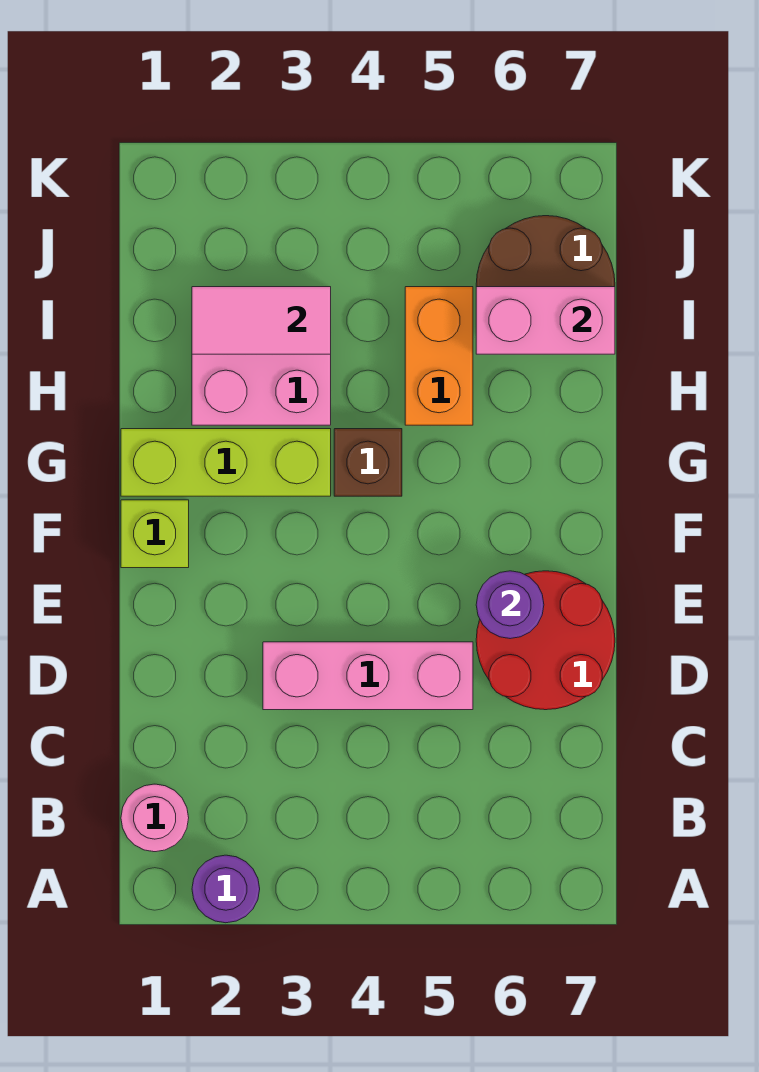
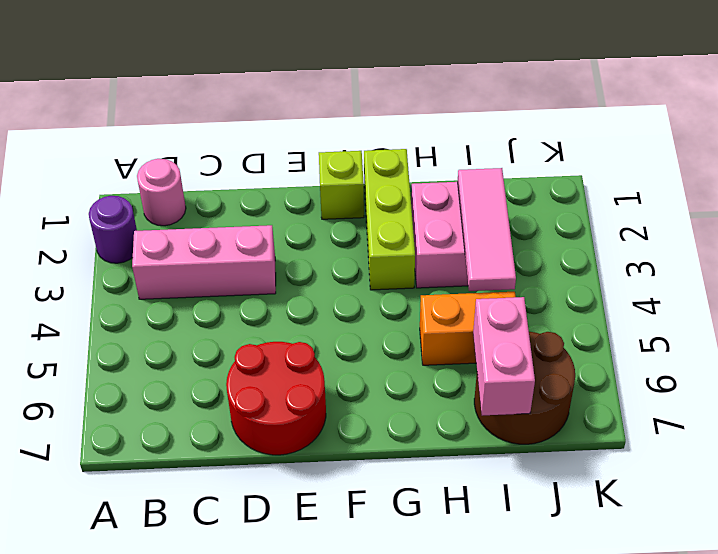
pink brick D3:D5 level 1 -> pink brick B3:D3 level 1
purple round brick E6 level 2 -> none
brown brick G4 level 1 -> none
pink tile I2:I3 level 2 -> pink tile I2:I4 level 2

